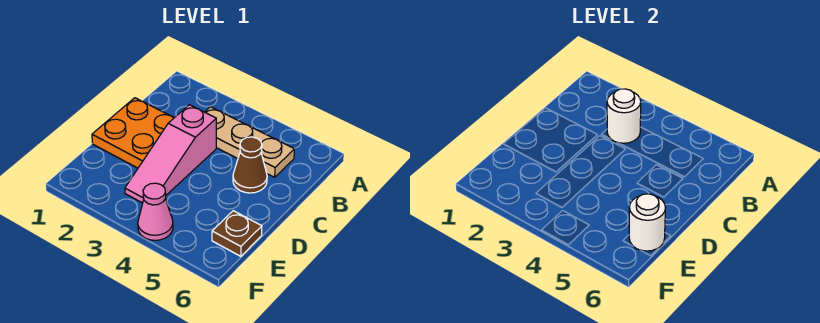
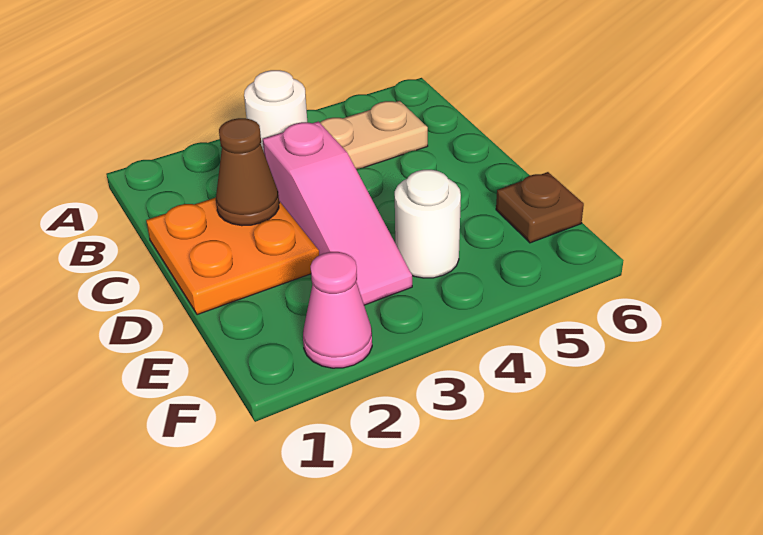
brown cone C5 level 1 -> brown cone C2 level 2
white round brick E6 level 2 -> white round brick E4 level 1
pink cone F4 level 1 -> pink cone F2 level 1

